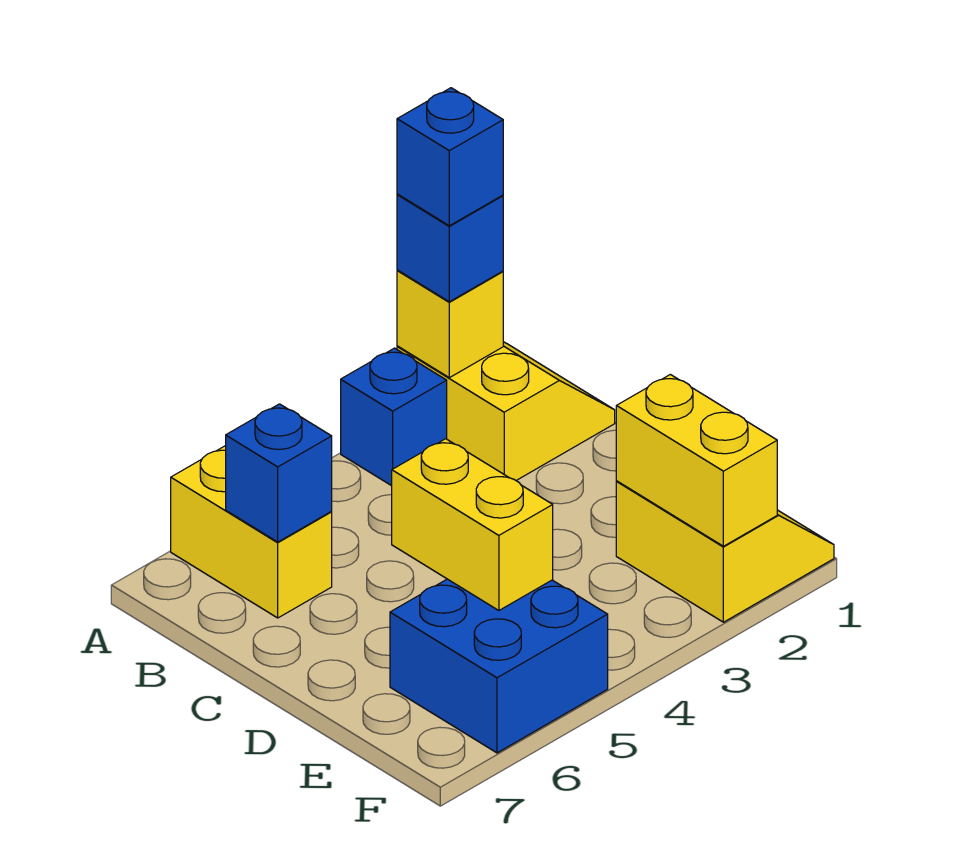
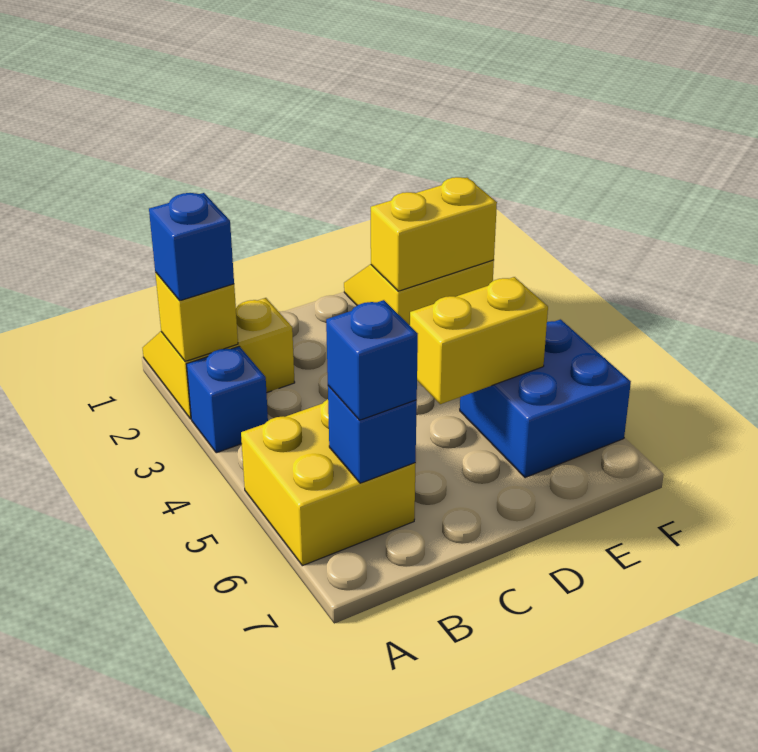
blue brick A2 level 4 -> blue brick B6 level 3
yellow brick A6:B6 level 1 -> yellow brick A5:B6 level 1

